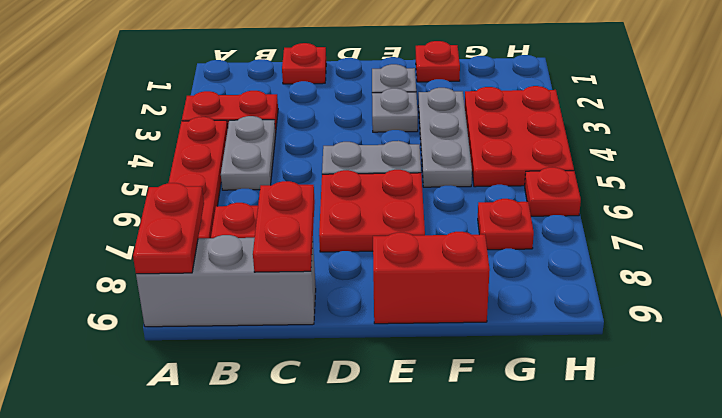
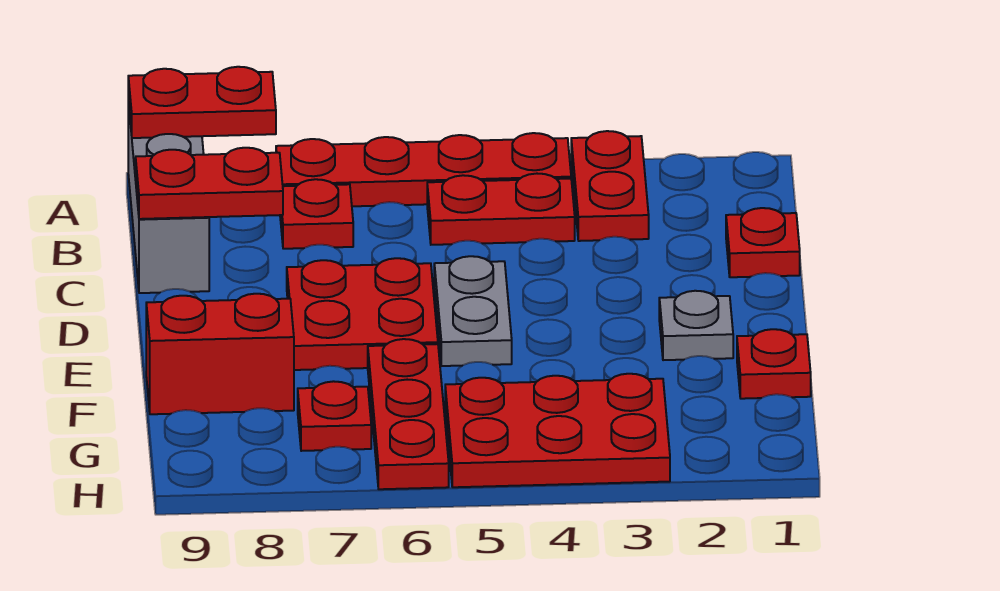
grey plate B4:B5 level 1 -> red plate B4:B5 level 1
grey plate E3 level 1 -> none
red brick E9:F9 level 1 -> red brick F8:F9 level 1
grey plate F3:F5 level 1 -> none
red plate H6 level 1 -> red plate F6:H6 level 1

